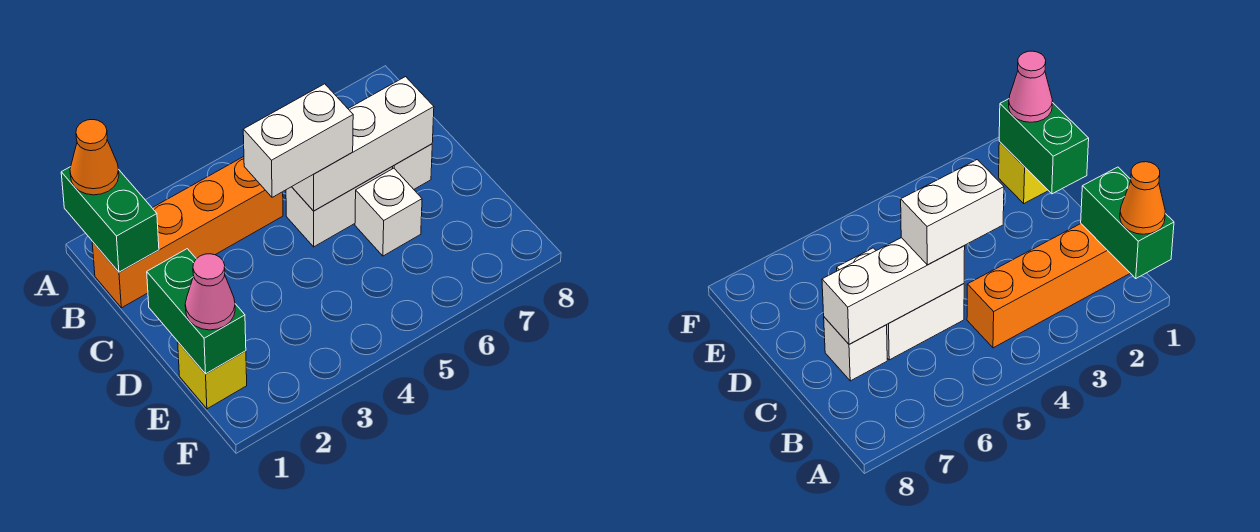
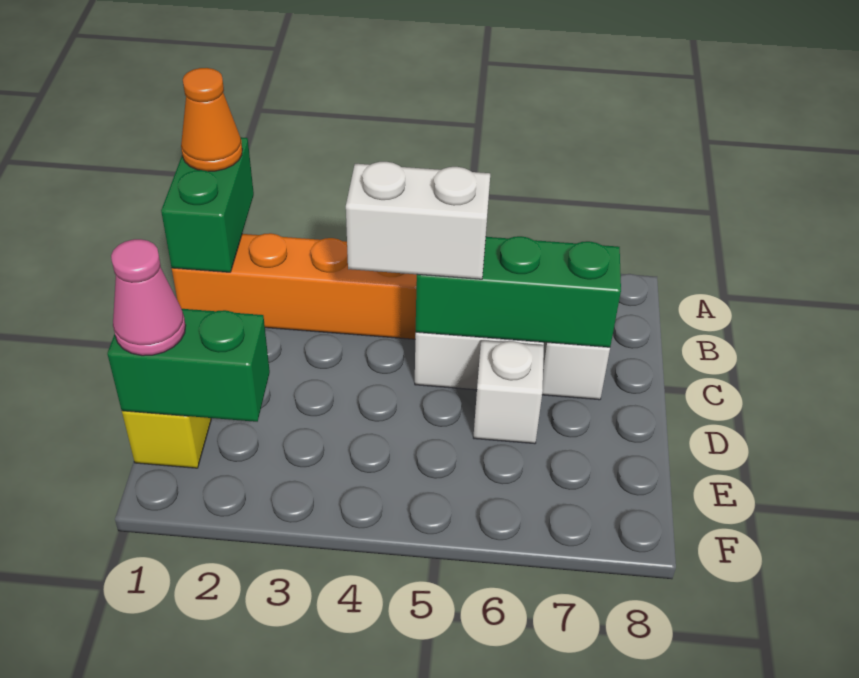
white brick C5:C7 level 2 -> green brick C5:C7 level 2
green brick D1:E1 level 2 -> green brick E1:E2 level 2

